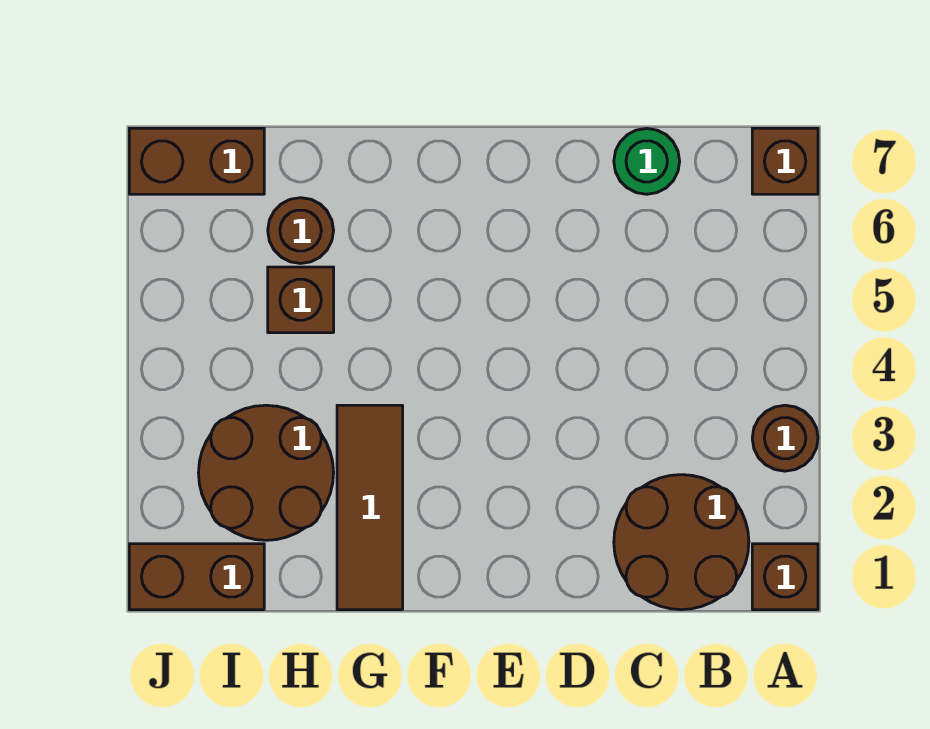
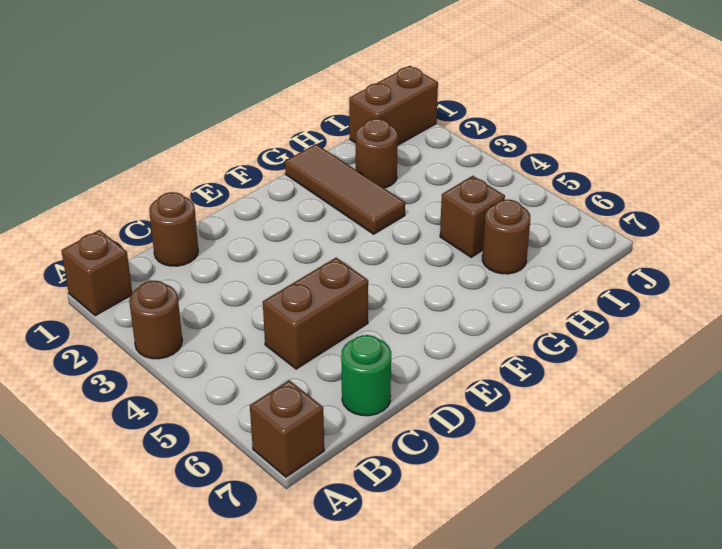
brown round brick B1:C2 level 1 -> brown round brick C1 level 1
brown round brick H2:I3 level 1 -> brown round brick H2 level 1
brown brick I7:J7 level 1 -> brown brick C5:D5 level 1

